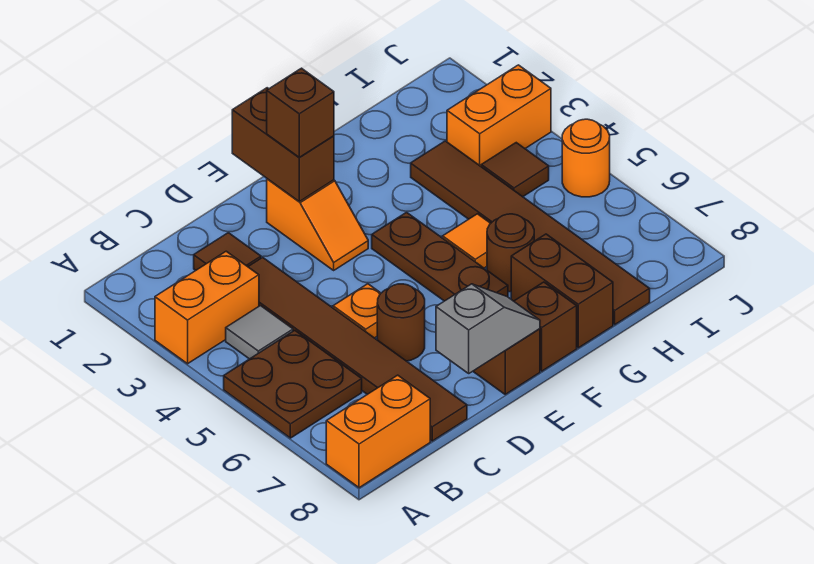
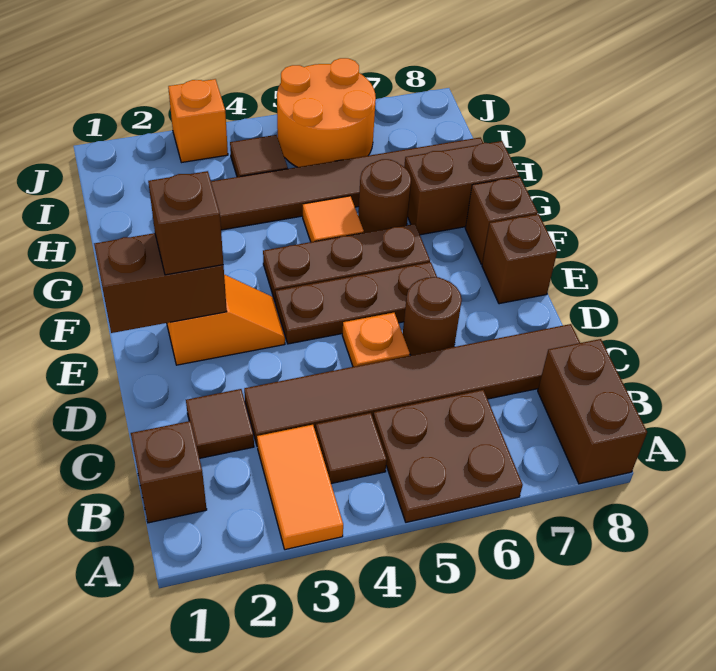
orange brick A3:B3 level 1 -> orange tile A3:B3 level 1
orange brick A8:B8 level 1 -> brown brick A8:B8 level 1
none -> brown brick B1 level 1
grey tile B4 level 1 -> brown tile B4 level 1
grey slope D8:E8 level 2 top D -> none
none -> brown plate E4:E6 level 1
orange brick I3:J3 level 1 -> orange brick J3 level 1
orange round brick J5 level 1 -> orange round brick I5:J6 level 1

